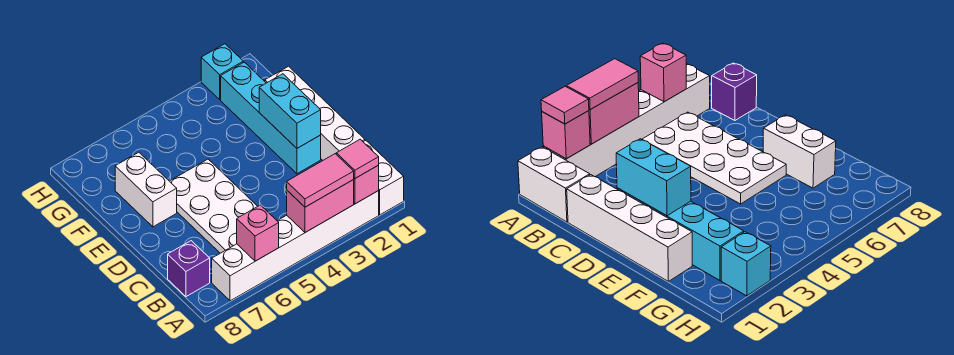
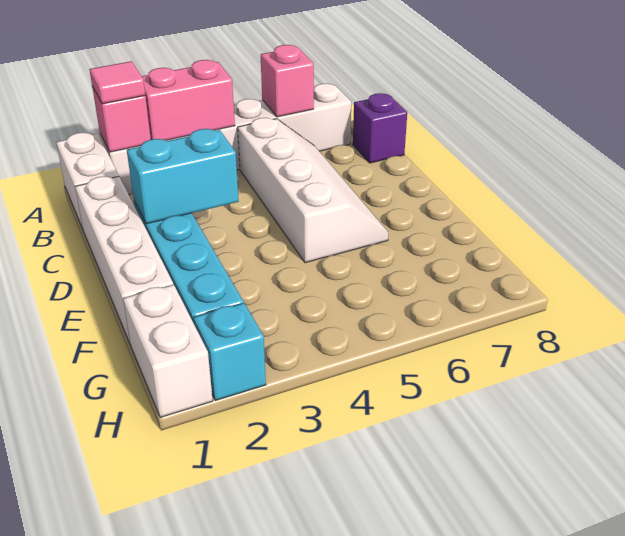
pink tile A3:A4 level 3 -> none
white plate B5:E6 level 1 -> white slope B5:E6 level 1 top 5
cyan brick D2:E2 level 2 -> cyan brick D2:D3 level 2
white brick E7:F7 level 1 -> white brick G1:H1 level 1

